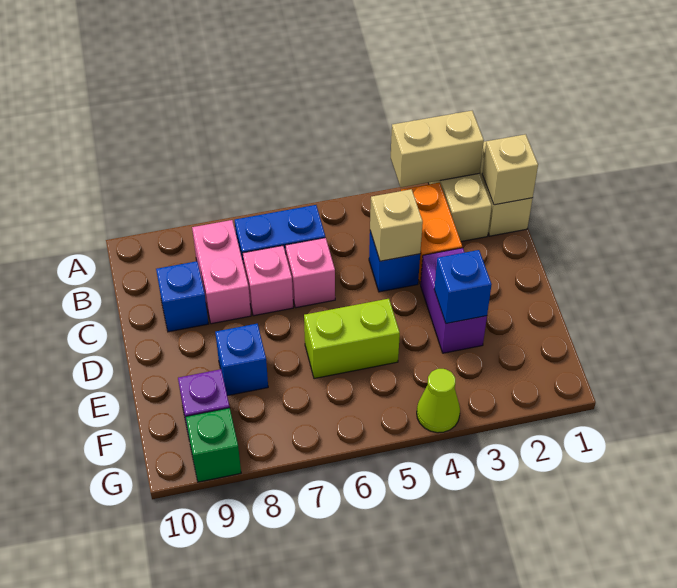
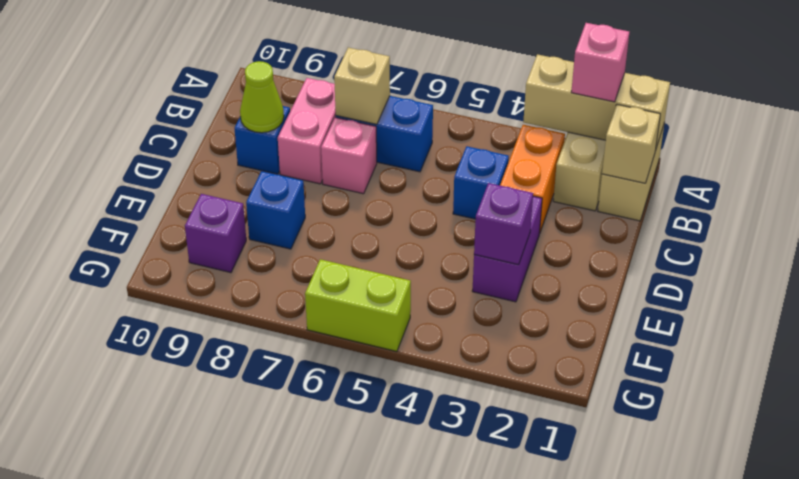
tan brick A2:A3 level 2 -> tan brick A1:A3 level 2
tan brick C4 level 2 -> tan brick B7 level 2
pink brick C6 level 1 -> pink brick A2 level 3
blue brick E3 level 2 -> purple brick E3 level 2
lime brick E5:E6 level 1 -> lime brick G5:G6 level 1
lime cone G4 level 1 -> lime cone C9 level 2
green brick G9 level 1 -> none

